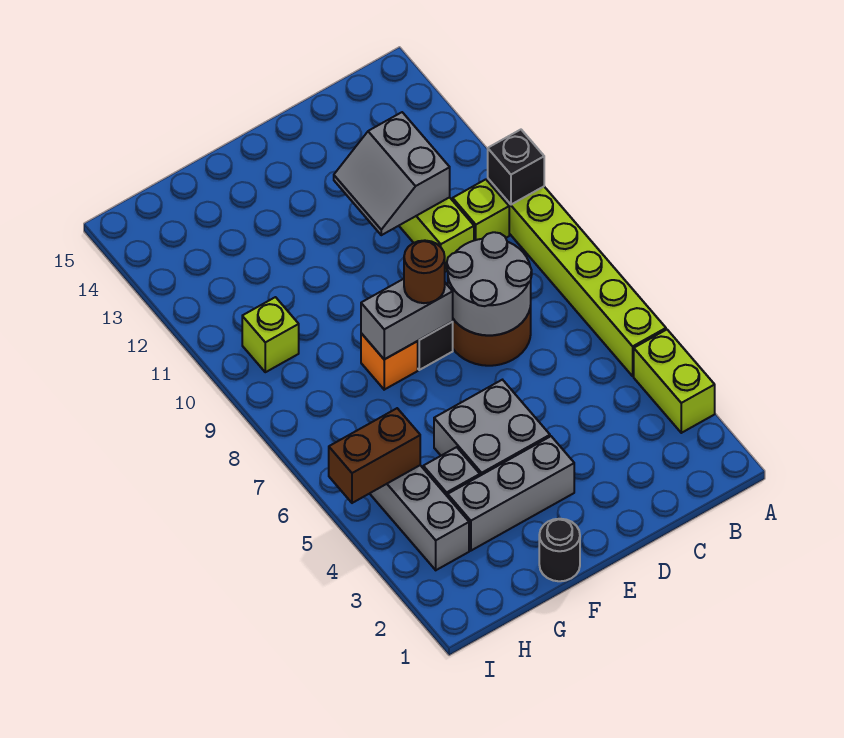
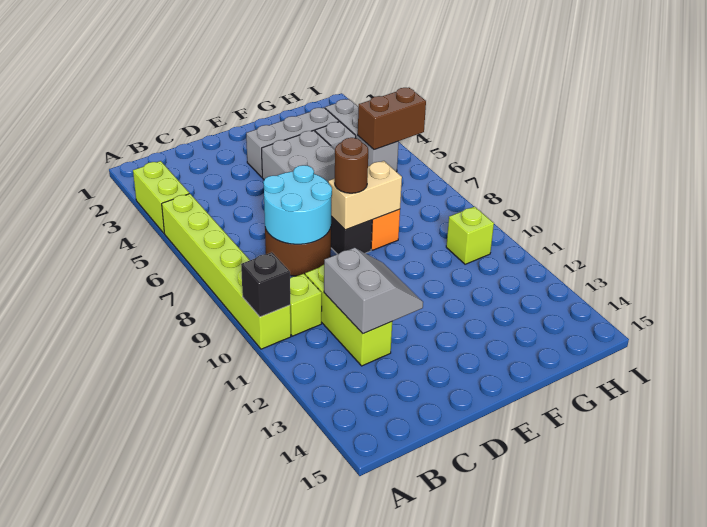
grey round brick C7:D8 level 2 -> cyan round brick C7:D8 level 2
grey brick E8:F8 level 2 -> tan brick E8:F8 level 2
black round brick F1 level 1 -> none

